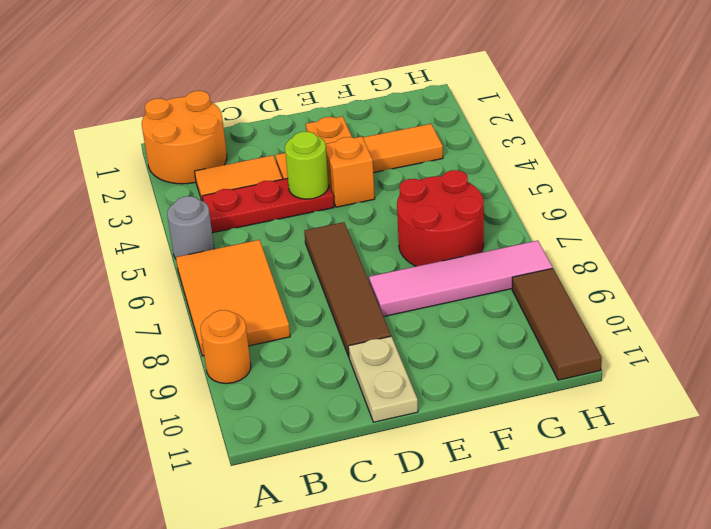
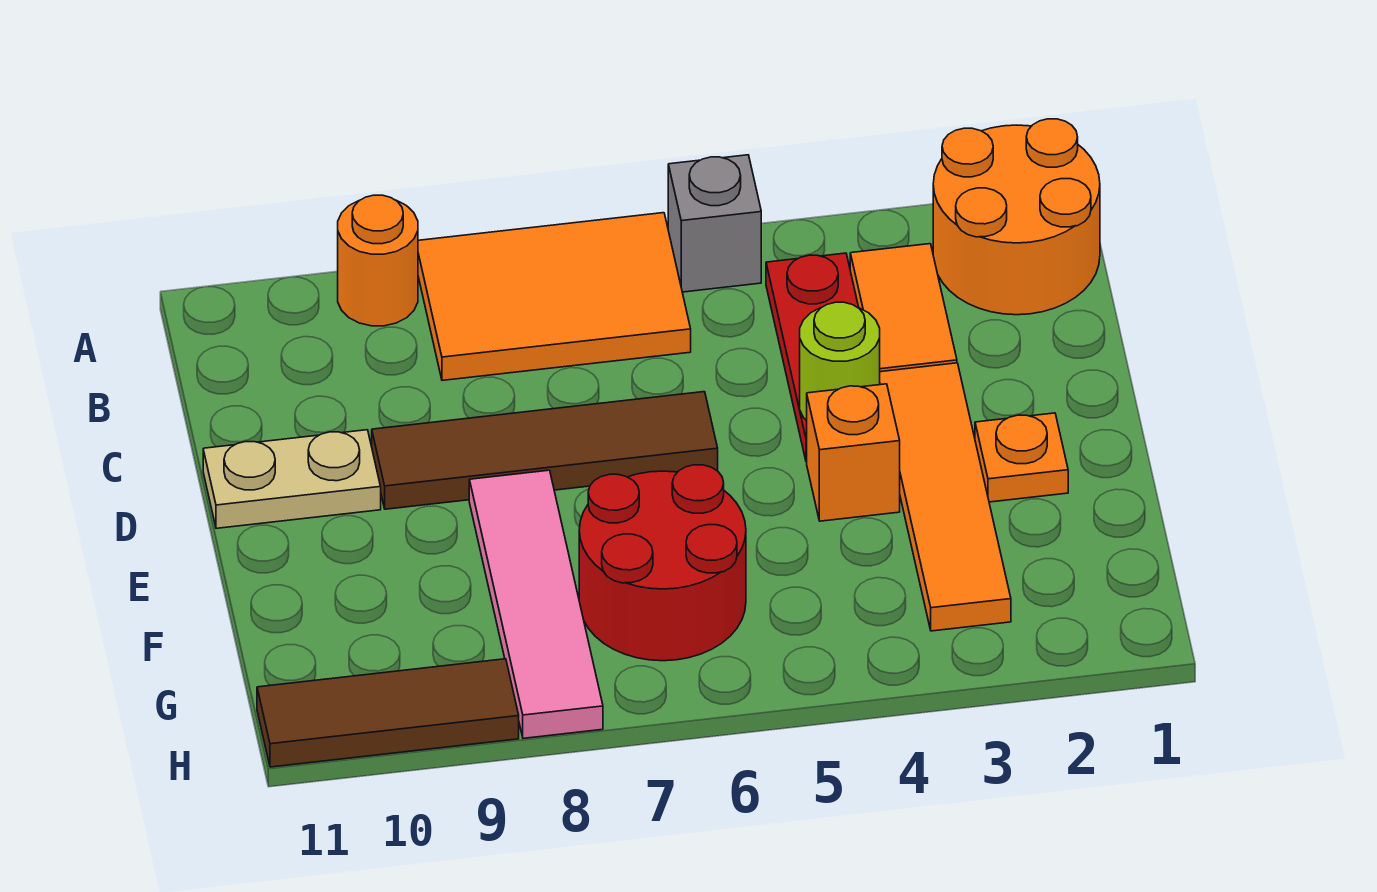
grey round brick A5 level 1 -> grey brick A5 level 1

